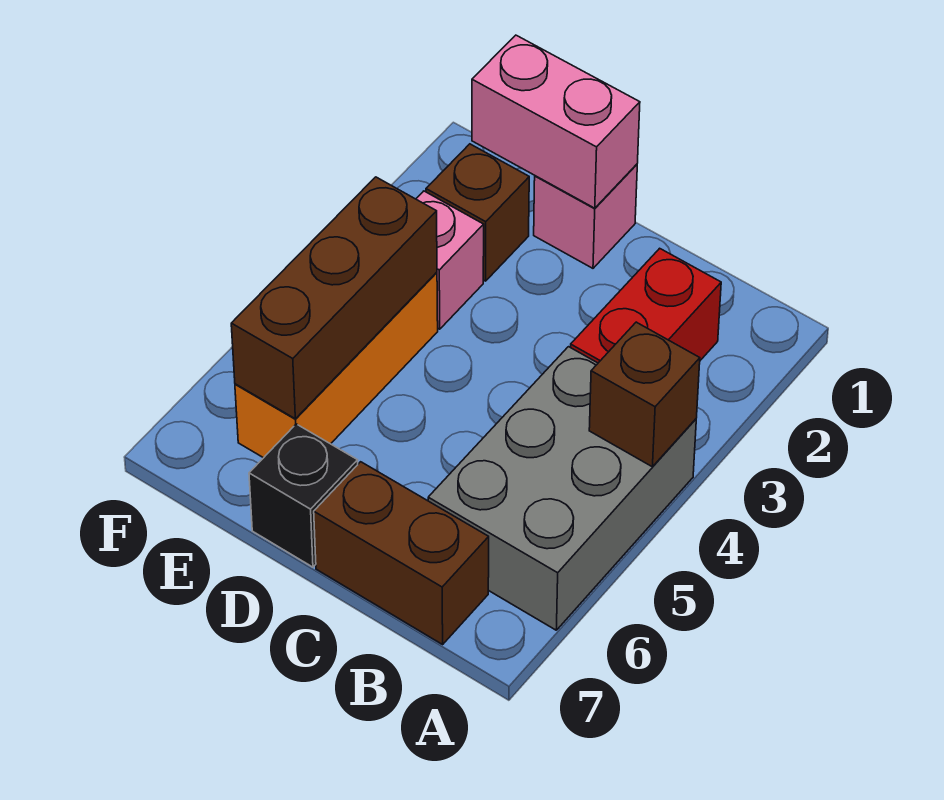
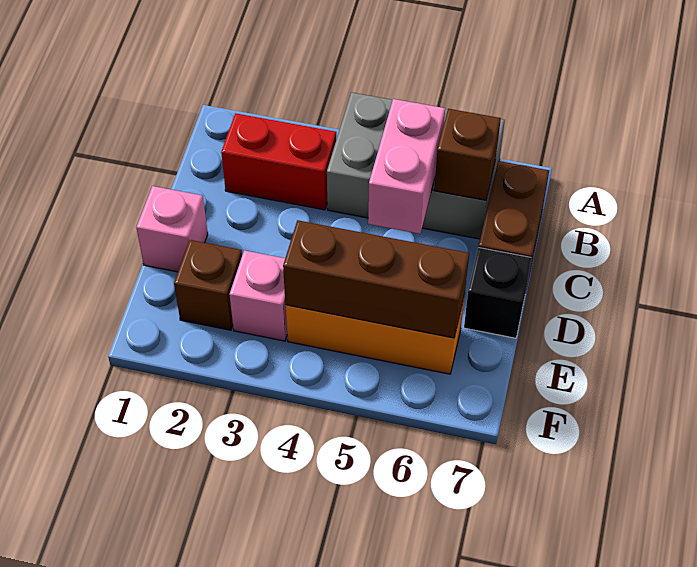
brown brick A4 level 2 -> brown brick B6 level 2
pink brick D1:E1 level 2 -> pink brick B5:C5 level 2

